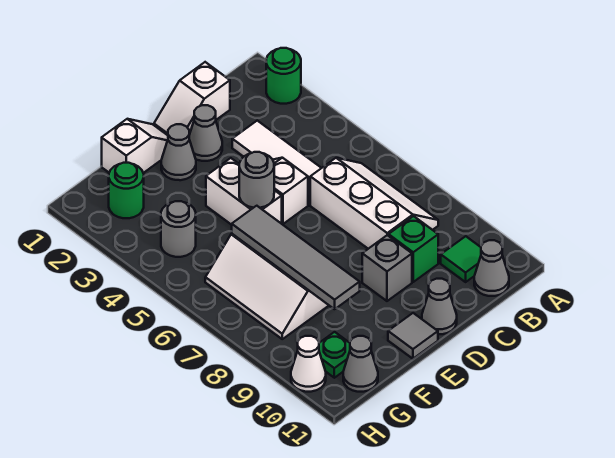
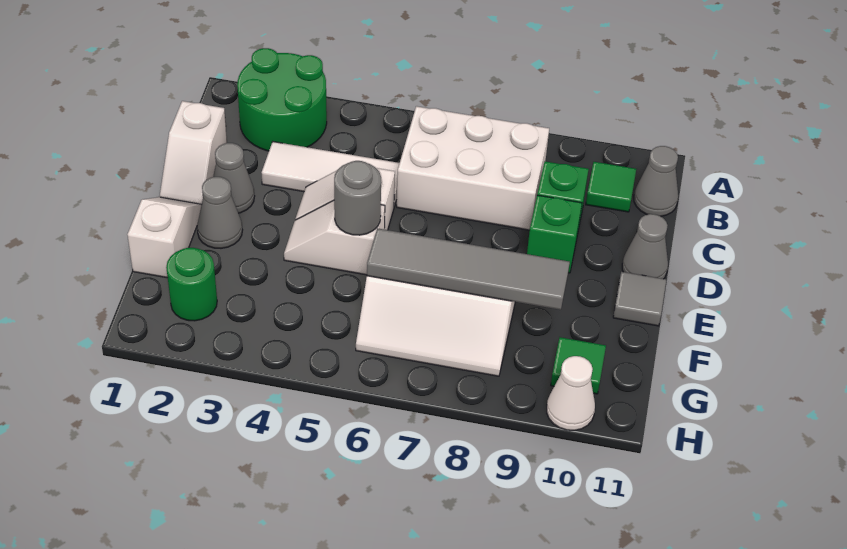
green round brick A2 level 1 -> green round brick A2:B3 level 1
white slope B6:C8 level 1 top C -> white brick B6:C8 level 1
grey brick D9 level 1 -> green brick D9 level 1
white brick E4:E5 level 1 -> white slope E4:E5 level 1 top 5
grey round brick G4 level 1 -> none
green plate G10 level 1 -> green tile G10 level 1
grey cone G11 level 1 -> none

